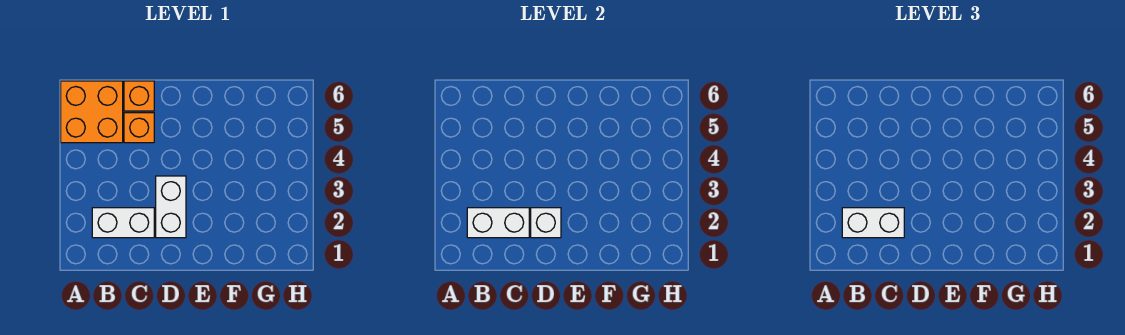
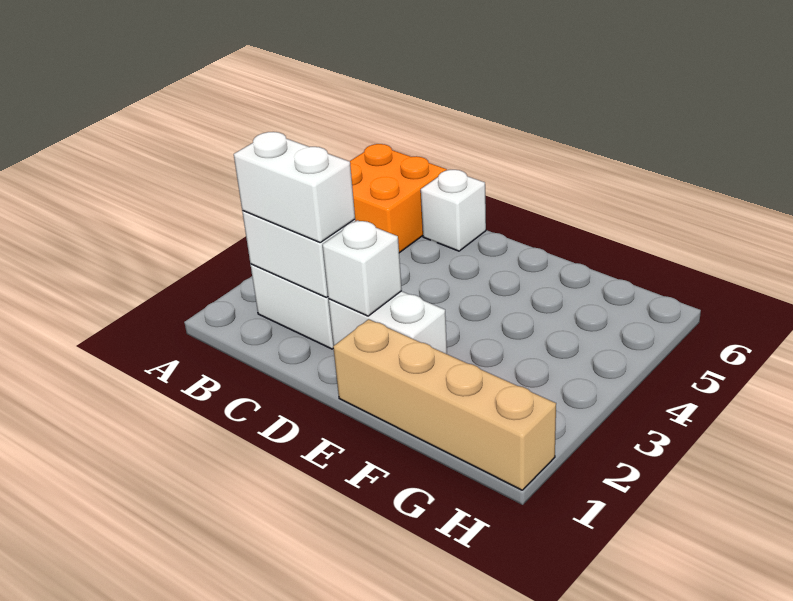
orange brick C5 level 1 -> none
orange brick C6 level 1 -> white brick C6 level 1
white brick D2:D3 level 1 -> white brick D2:E2 level 1
none -> tan brick E1:H1 level 1

